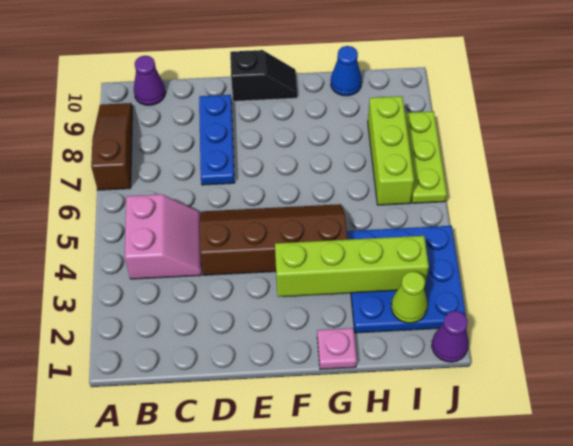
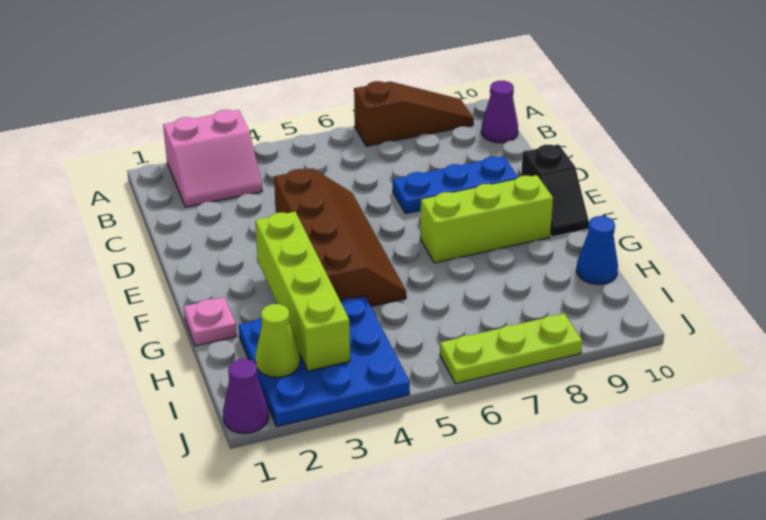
pink slope B4:C5 level 1 top B -> pink slope A2:B3 level 1 top A
lime brick I6:I8 level 1 -> lime brick F7:F9 level 1

